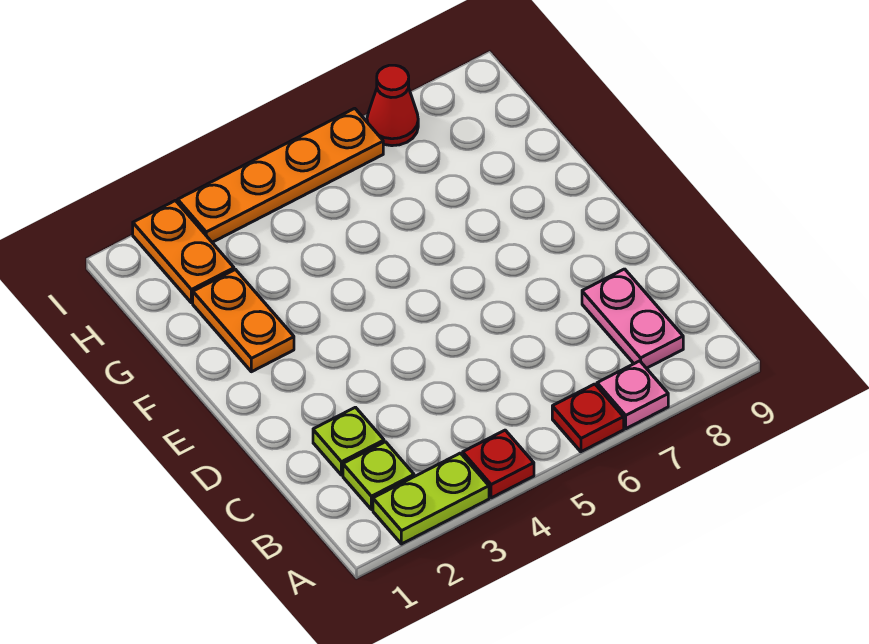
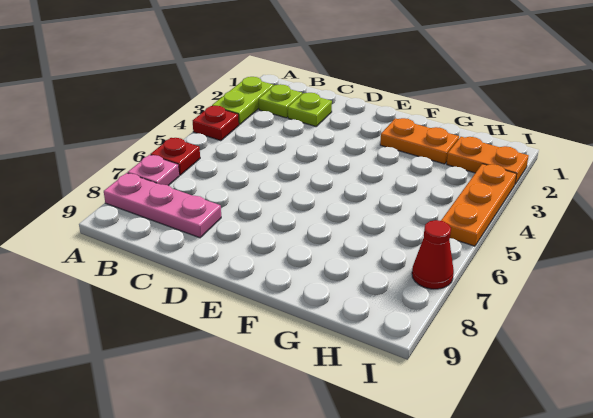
pink plate B8:C8 level 1 -> pink plate A8:C8 level 1
orange plate I3:I6 level 1 -> orange plate I3:I5 level 1

